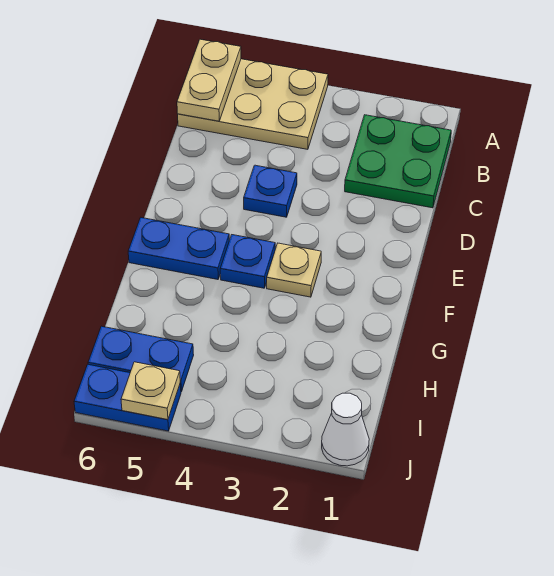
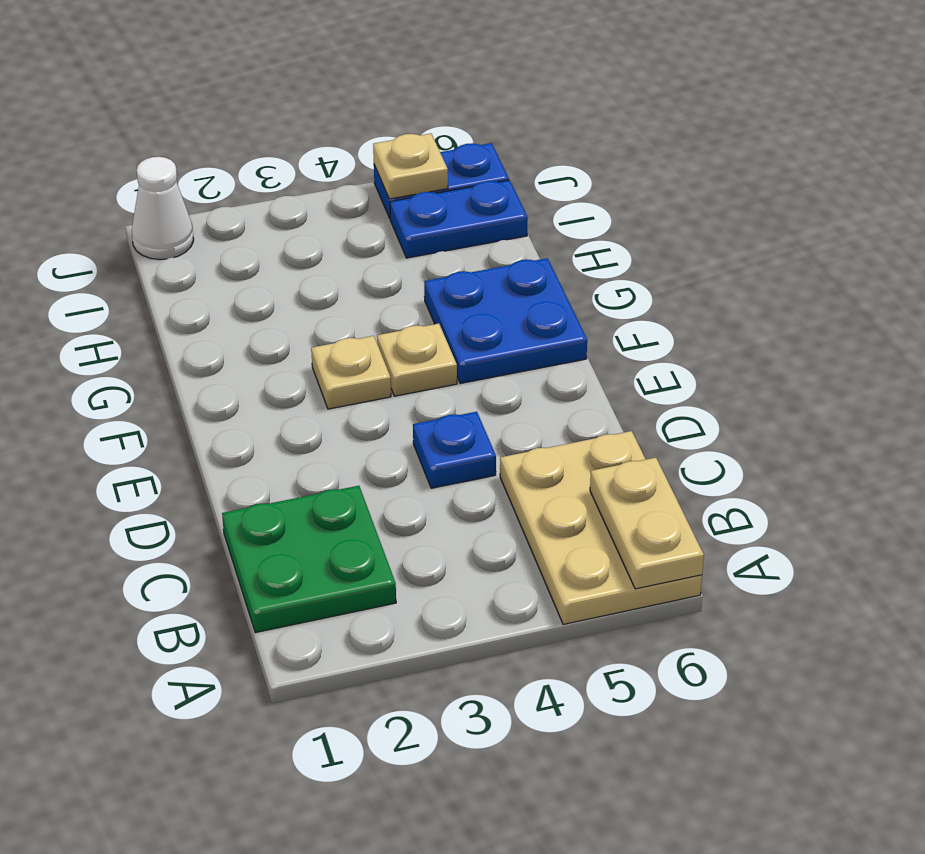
tan plate A4:B6 level 1 -> tan plate A5:C6 level 1
blue plate F4 level 1 -> tan plate F4 level 1
blue plate F5:F6 level 1 -> blue plate F5:G6 level 1

